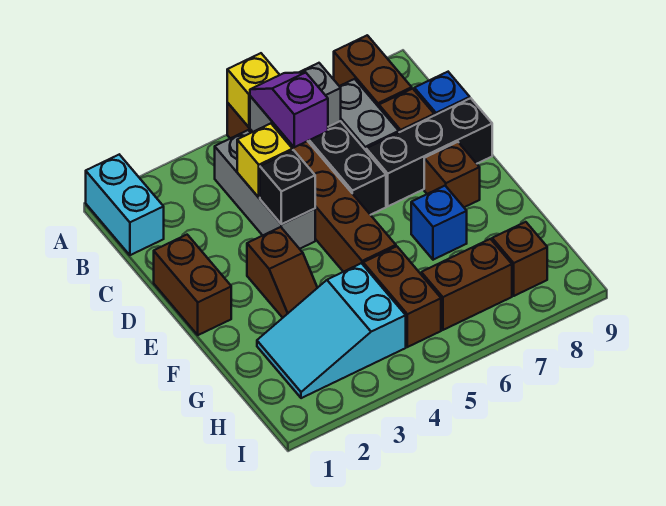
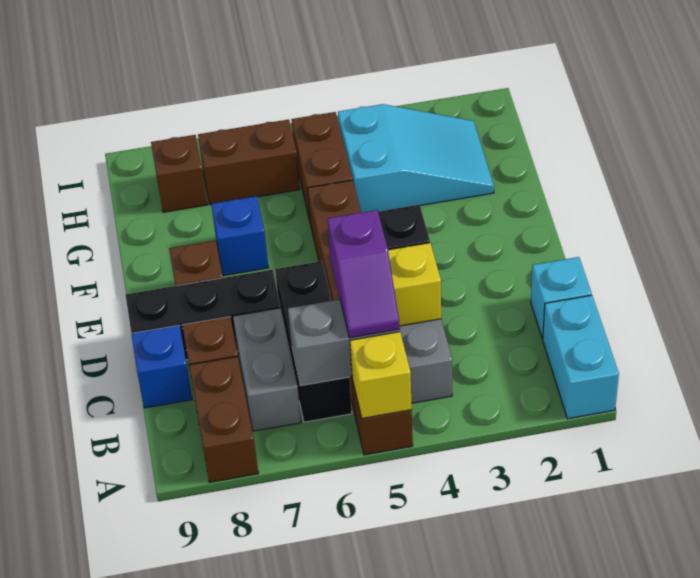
none -> cyan brick C1 level 1
brown brick D1:E1 level 1 -> none
brown slope E3:F3 level 1 top E -> none

